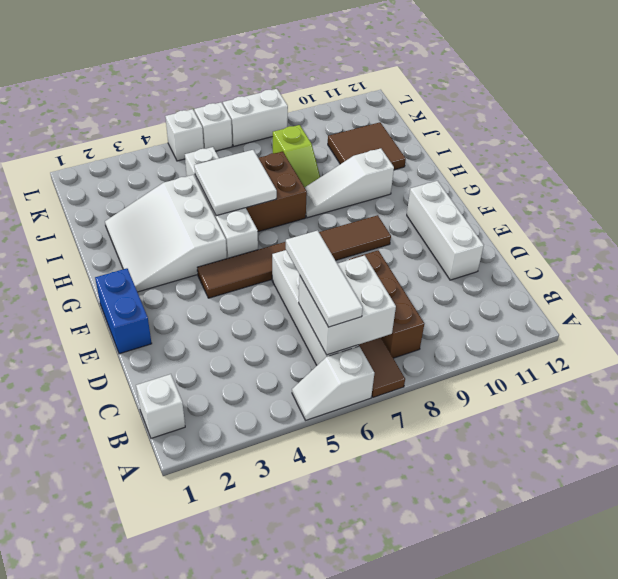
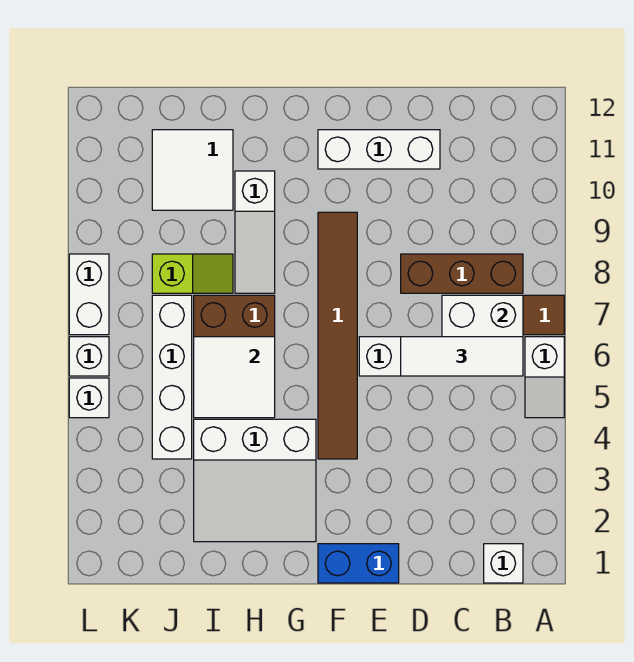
white brick G5:J5 level 1 -> white brick J4:J7 level 1
brown tile I10:J11 level 1 -> white tile I10:J11 level 1

